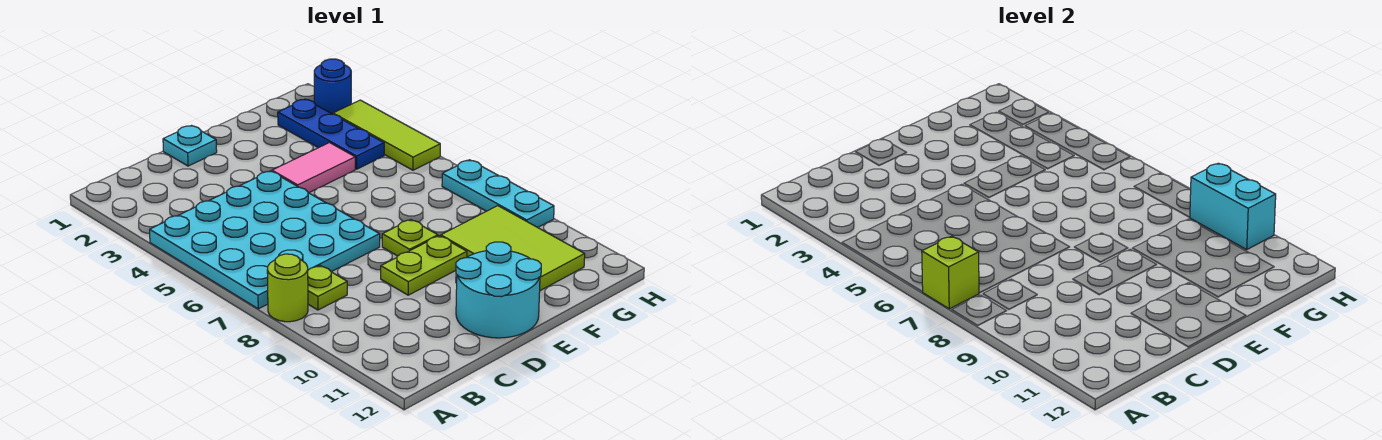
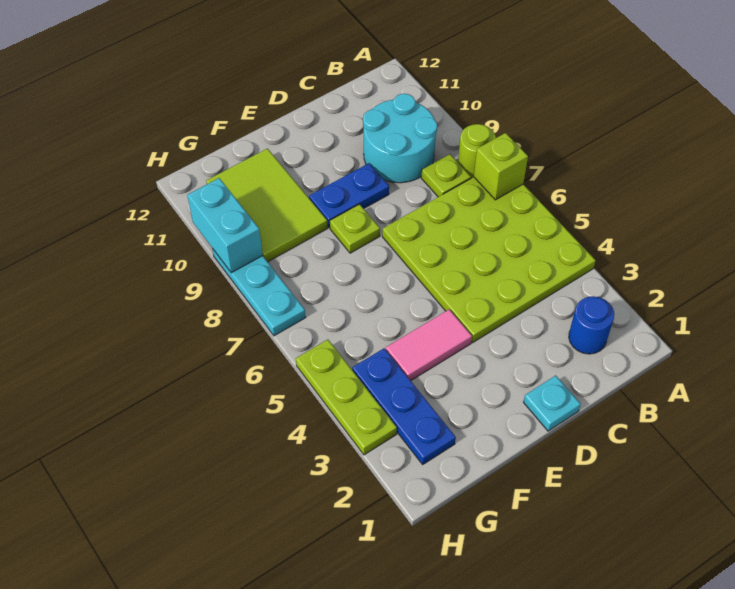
cyan plate A4:D7 level 1 -> lime plate A4:D7 level 1
lime plate D9:E9 level 1 -> blue plate D9:E9 level 1
cyan round brick D11:E12 level 1 -> cyan round brick B9:C10 level 1
blue round brick H2 level 1 -> blue round brick B2 level 1
lime tile H3:H5 level 1 -> lime plate H3:H5 level 1

